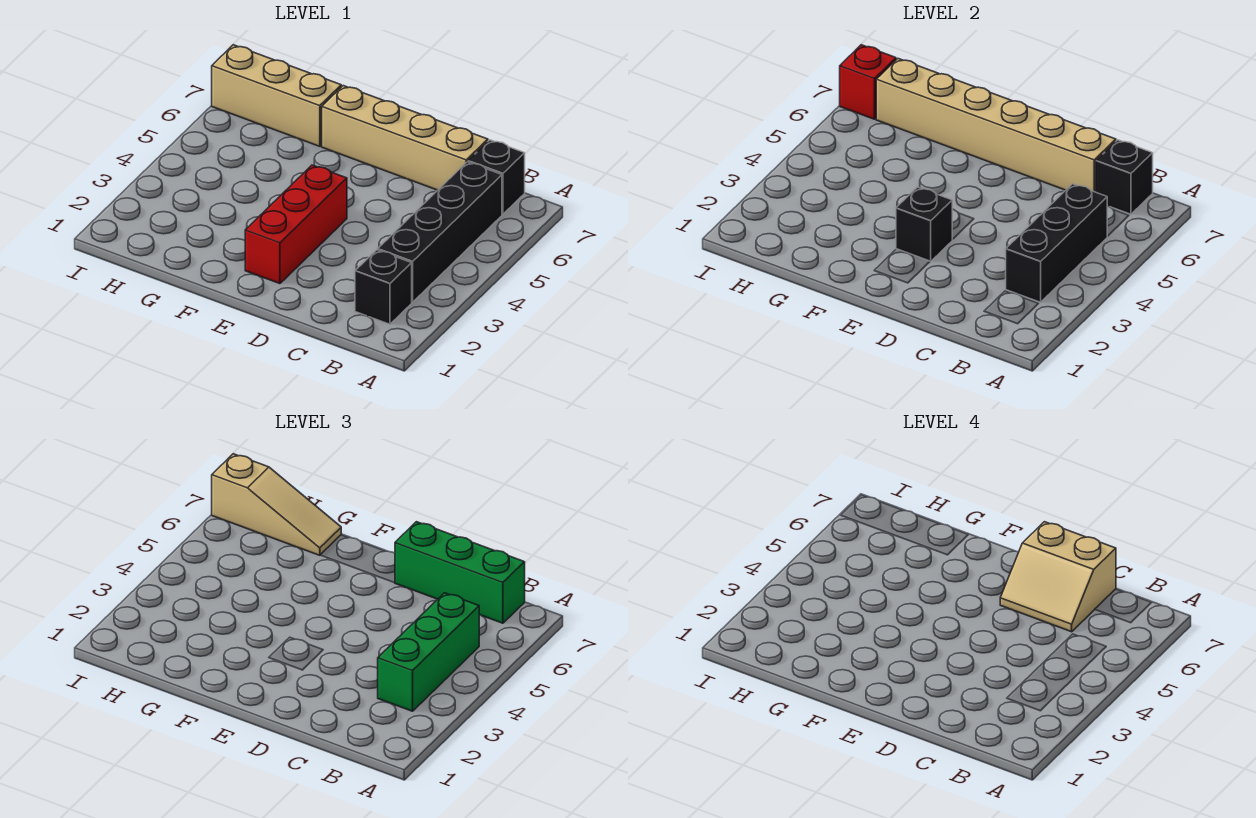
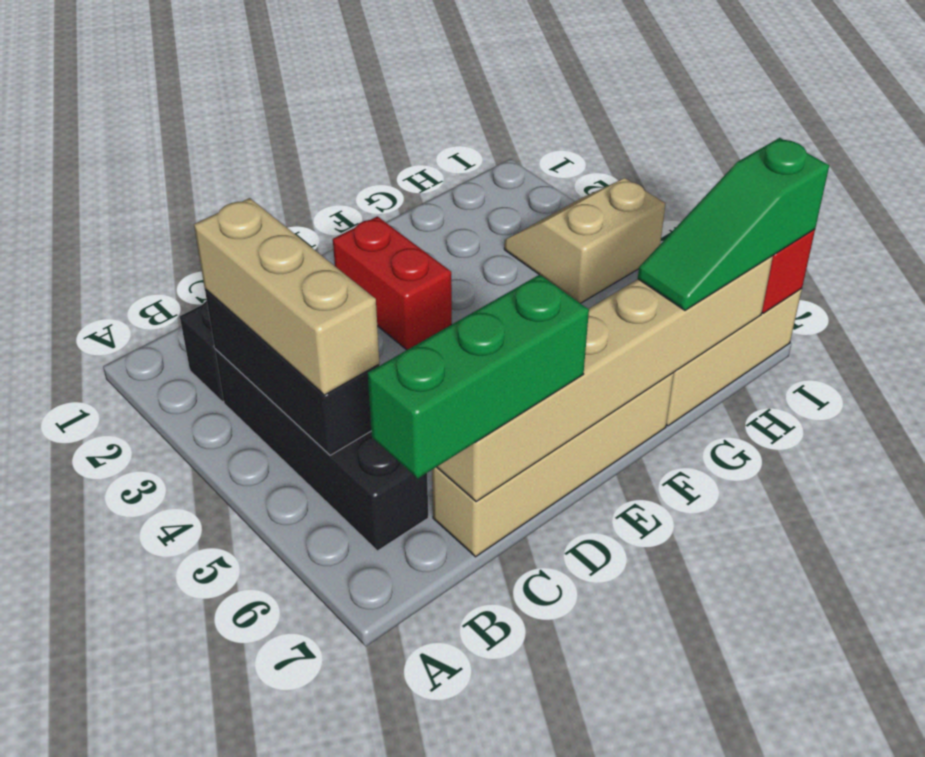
green brick B3:B5 level 3 -> tan brick B3:B5 level 3
black brick B7 level 1 -> none
black brick B7 level 2 -> none
tan slope C6:D7 level 4 top 7 -> tan slope H3:I4 level 1 top 4
red brick E2:E4 level 1 -> red brick E2:E3 level 1
black brick E3 level 2 -> none
tan slope G7:I7 level 3 top I -> green slope G7:I7 level 3 top I

